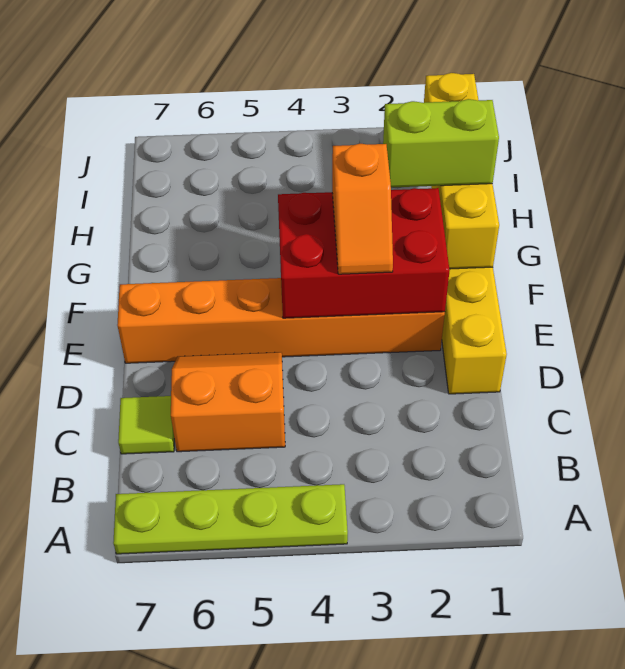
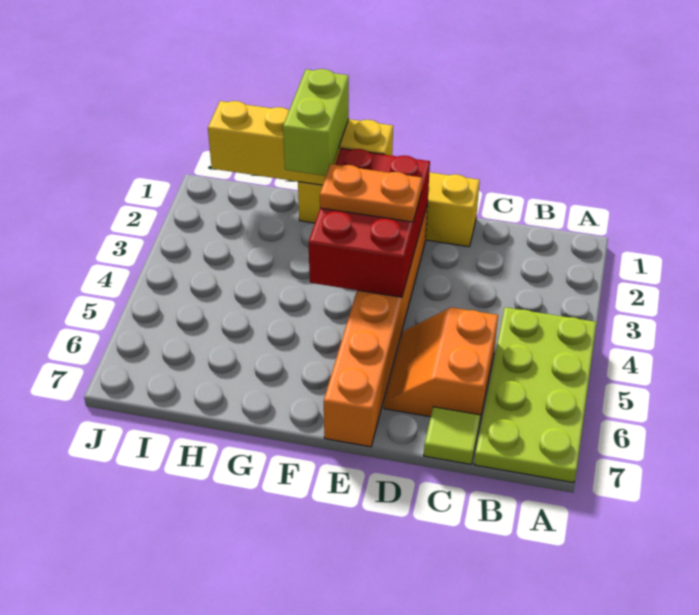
lime plate A4:A7 level 1 -> lime plate A4:B7 level 1
orange slope E3:F3 level 3 top F -> orange plate E3:F3 level 3

